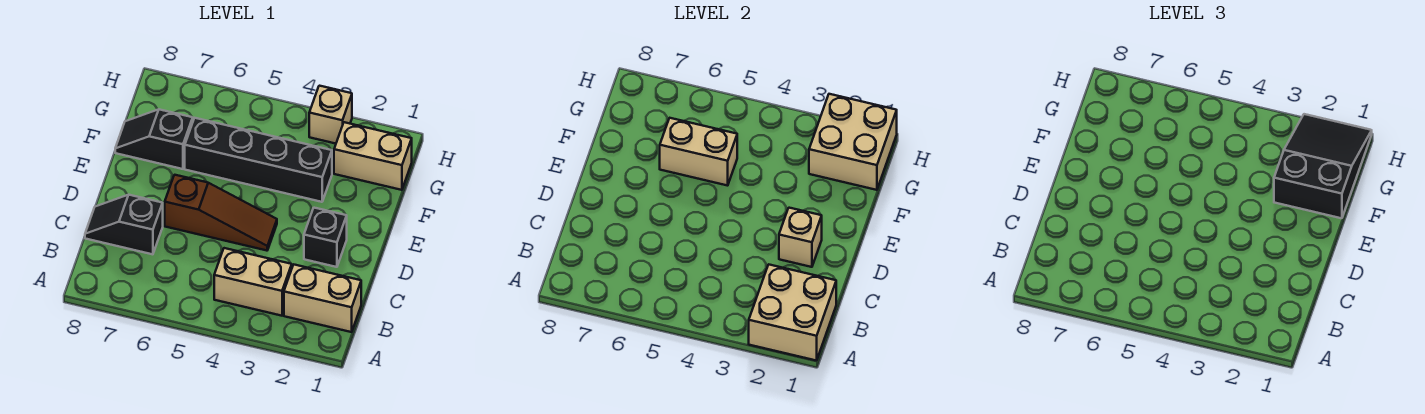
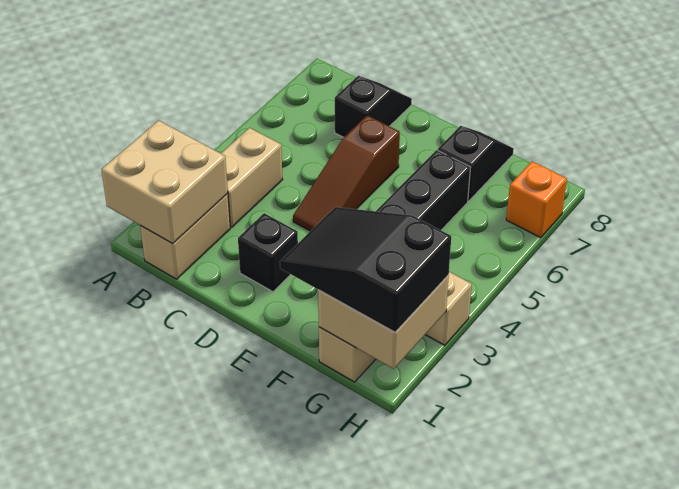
tan brick D2 level 2 -> none
black slope F1:H2 level 3 top F -> black slope F1:H2 level 3 top H
tan brick F5:F6 level 2 -> none
none -> orange brick H7 level 1

